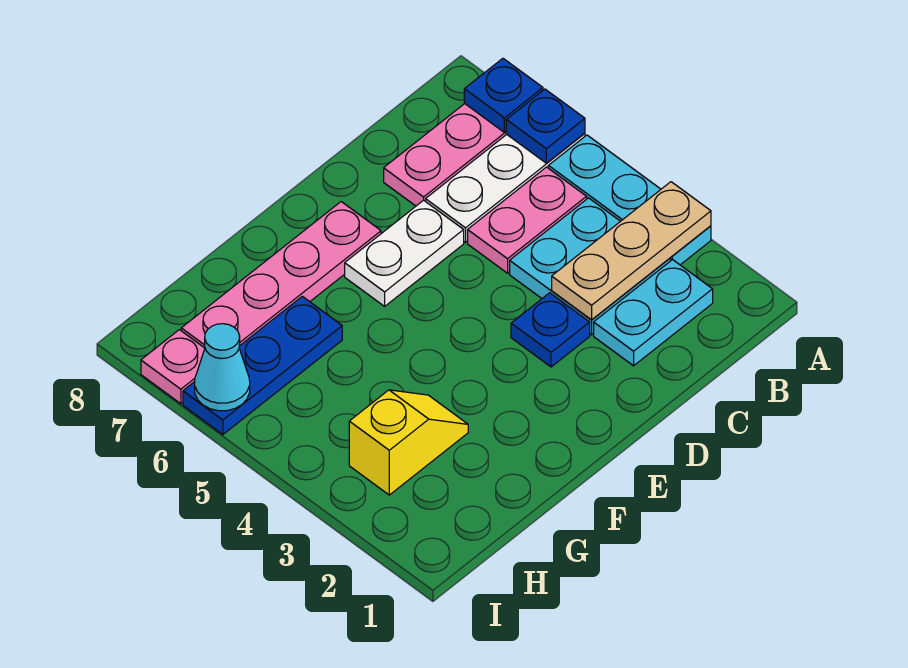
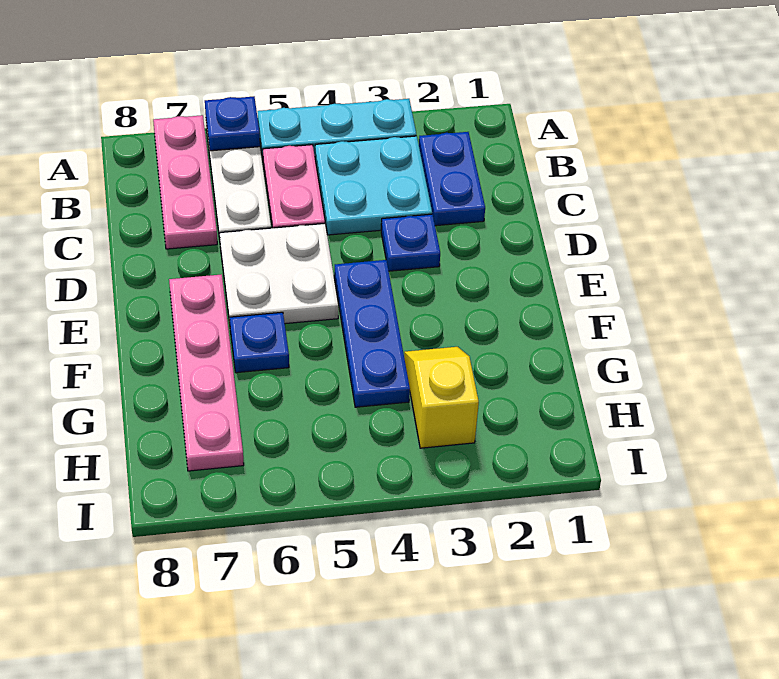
tan plate A3:C3 level 2 -> none
blue plate A7 level 2 -> blue plate F6 level 1
cyan plate B2:C2 level 1 -> blue plate B2:C2 level 1
white plate D6:E6 level 1 -> white plate D5:E6 level 1
blue plate G6:I6 level 1 -> blue plate E4:G4 level 1
cyan cone I6 level 2 -> none
pink plate I7 level 1 -> none

